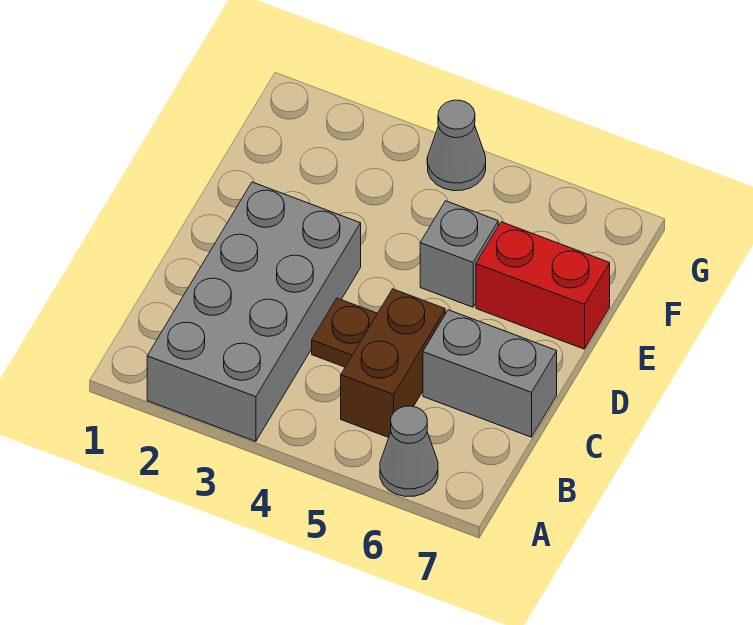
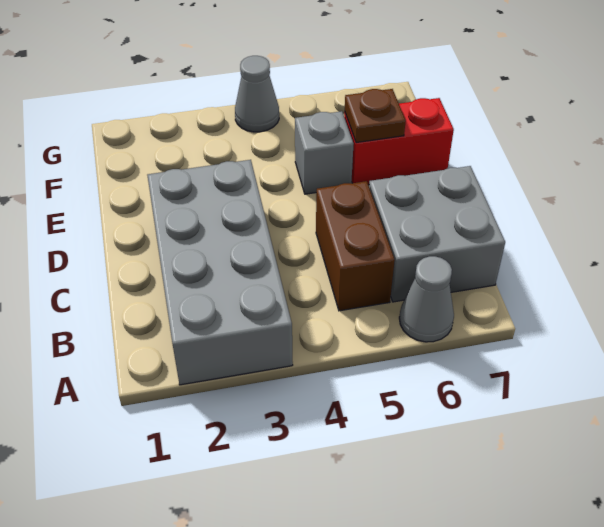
brown plate C4 level 1 -> brown plate E6 level 2
grey brick C6:C7 level 1 -> grey brick B6:C7 level 1

